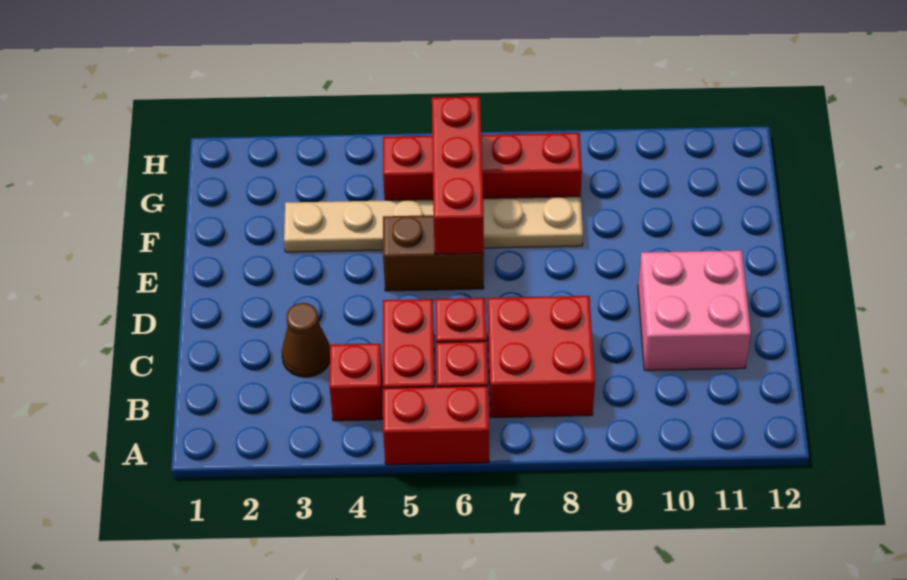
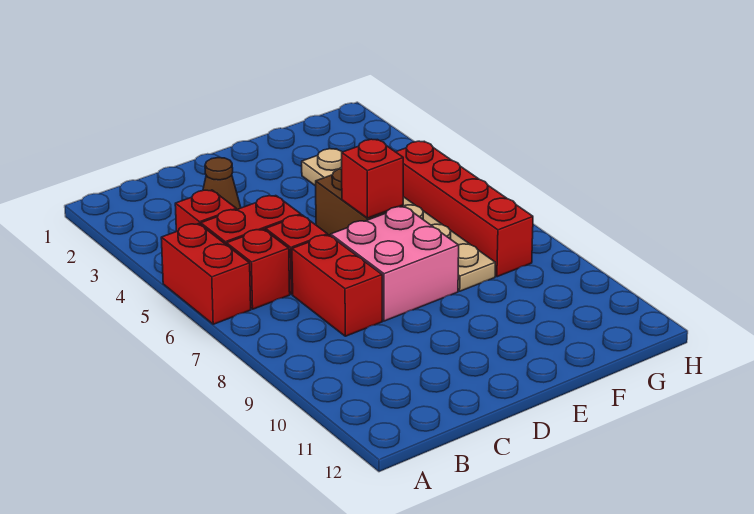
red brick B7:C8 level 1 -> red brick C7:C8 level 1
pink brick C10:D11 level 1 -> pink brick D7:E8 level 1
red brick E6:G6 level 2 -> red brick E6 level 2

